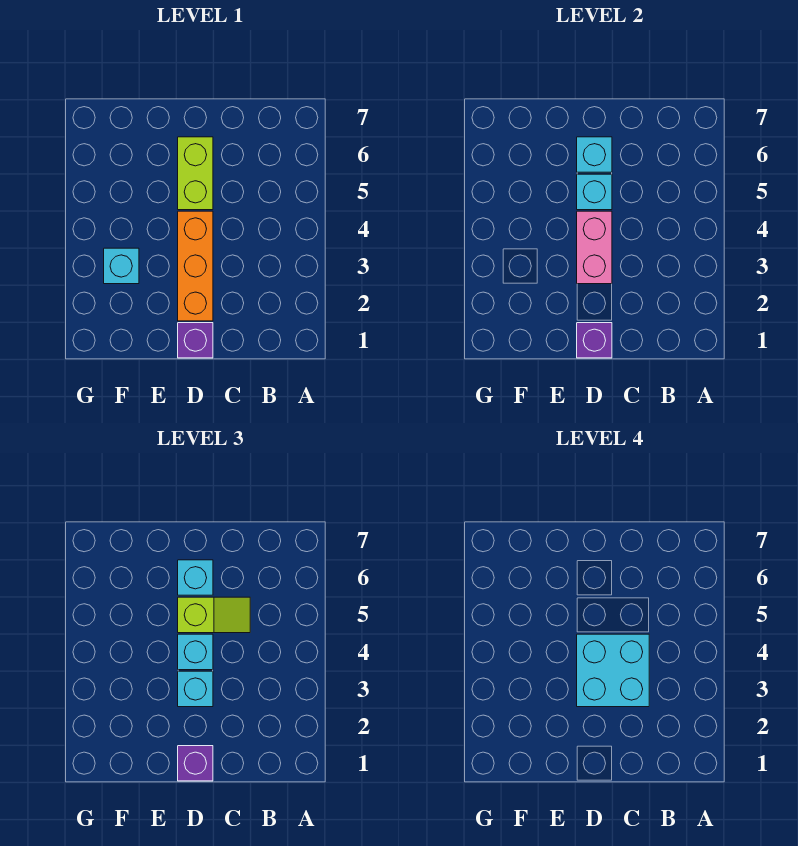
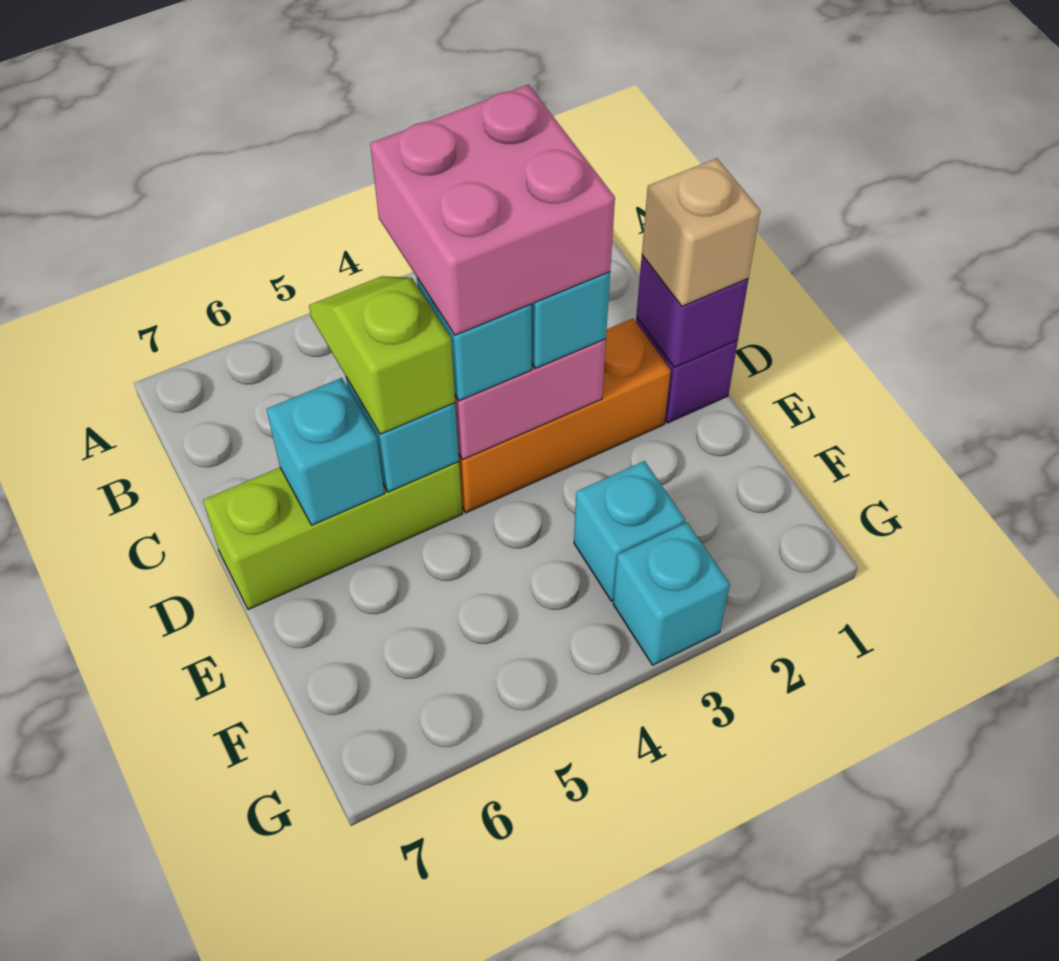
cyan brick C3:D4 level 4 -> pink brick C3:D4 level 4
purple brick D1 level 3 -> tan brick D1 level 3
lime brick D5:D6 level 1 -> lime brick D5:D7 level 1
cyan brick D6 level 3 -> cyan brick G3 level 1

